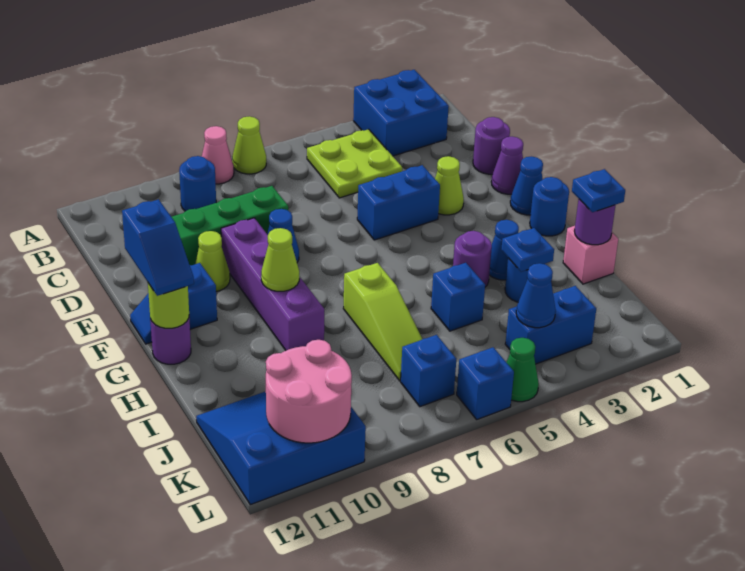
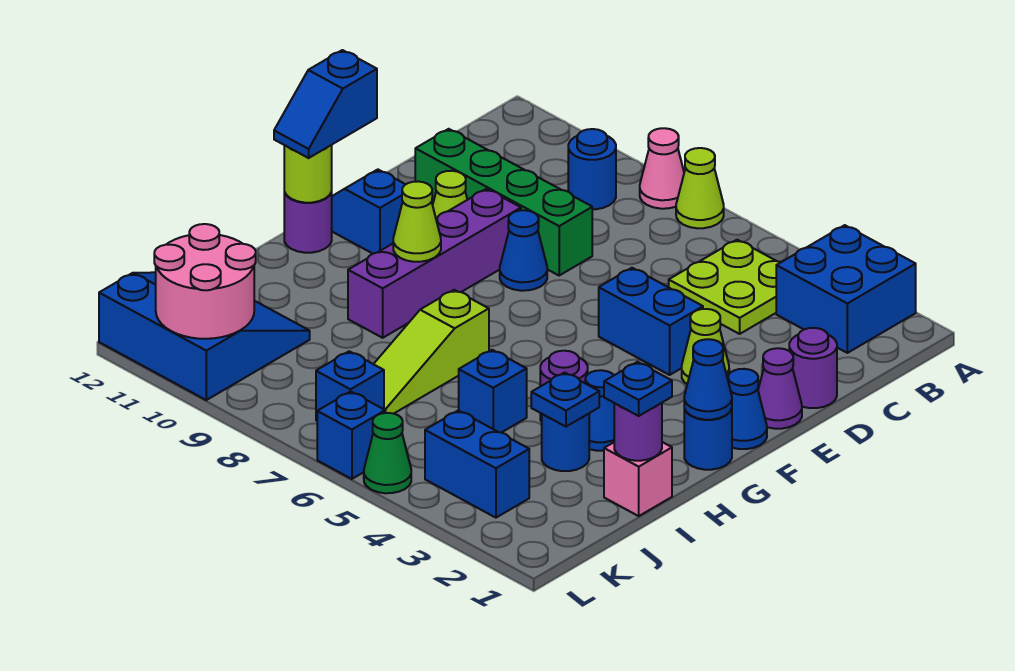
blue cone K4 level 2 -> blue cone G1 level 2

